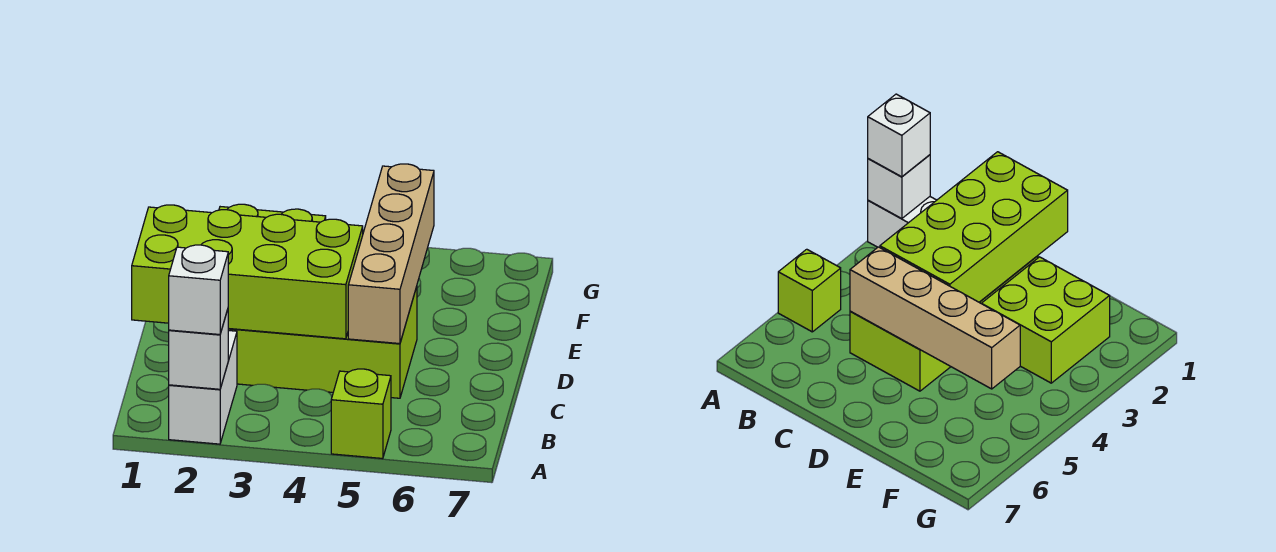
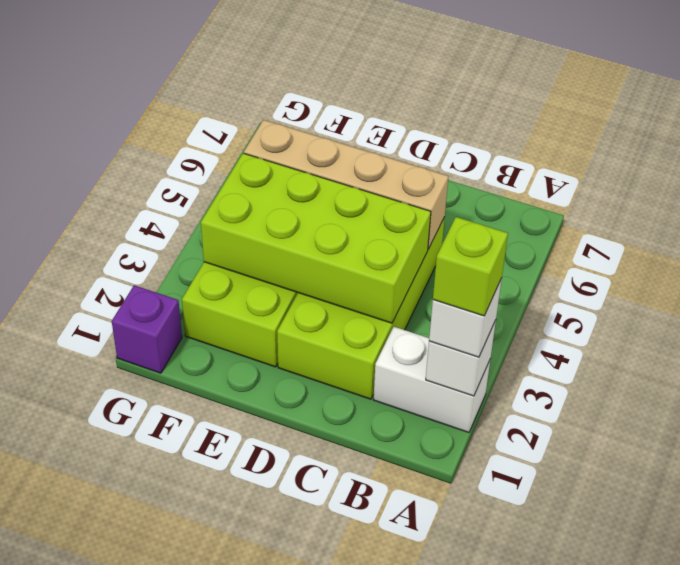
lime brick A5 level 1 -> lime brick A2 level 4
lime brick C1:D4 level 2 -> lime brick C3:F4 level 2
none -> purple brick G1 level 1

